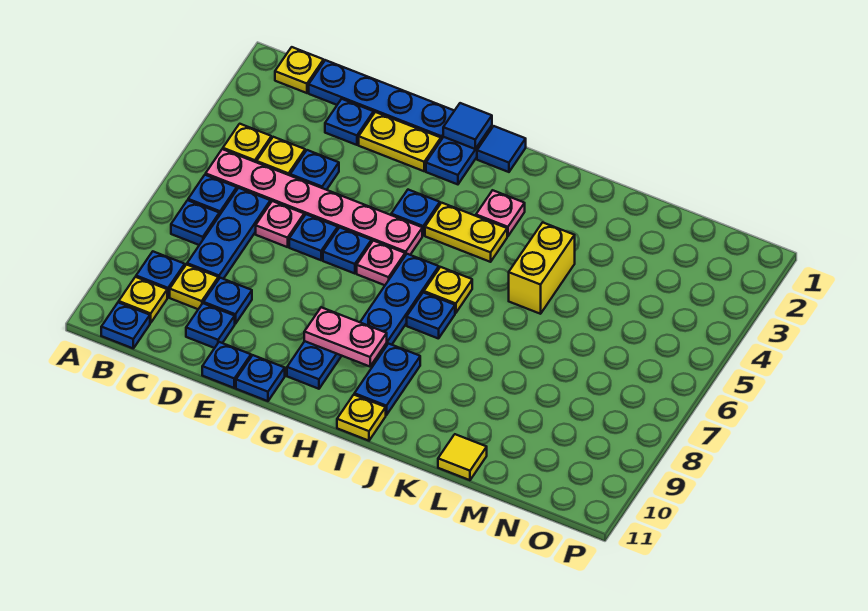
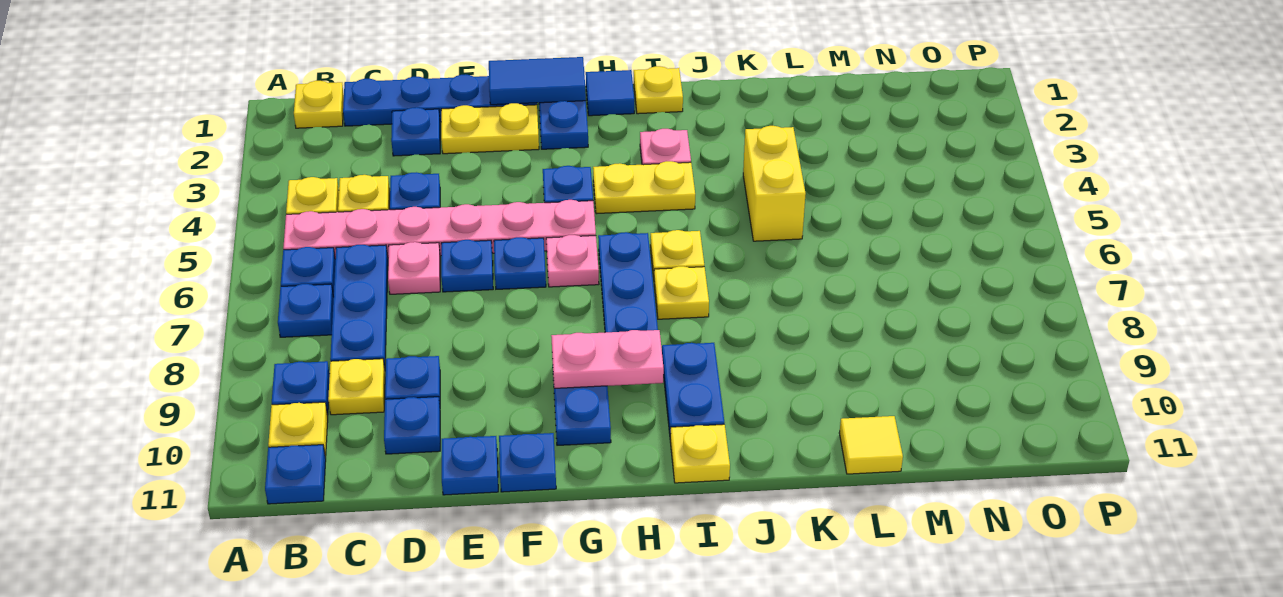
blue tile G1 level 2 -> blue tile F1:G1 level 2
none -> yellow plate I1 level 1
blue plate I7 level 1 -> yellow plate I7 level 1

